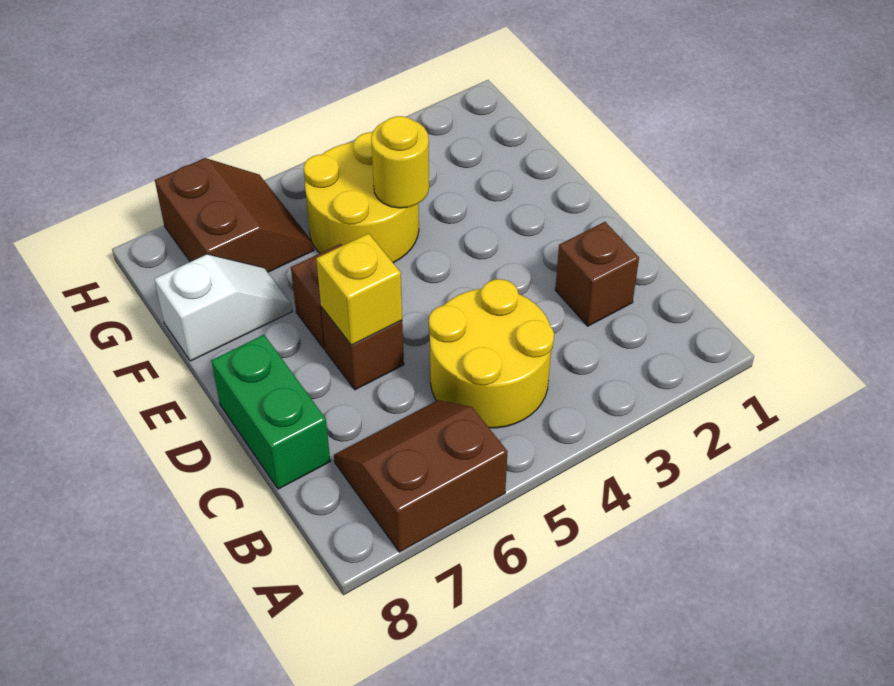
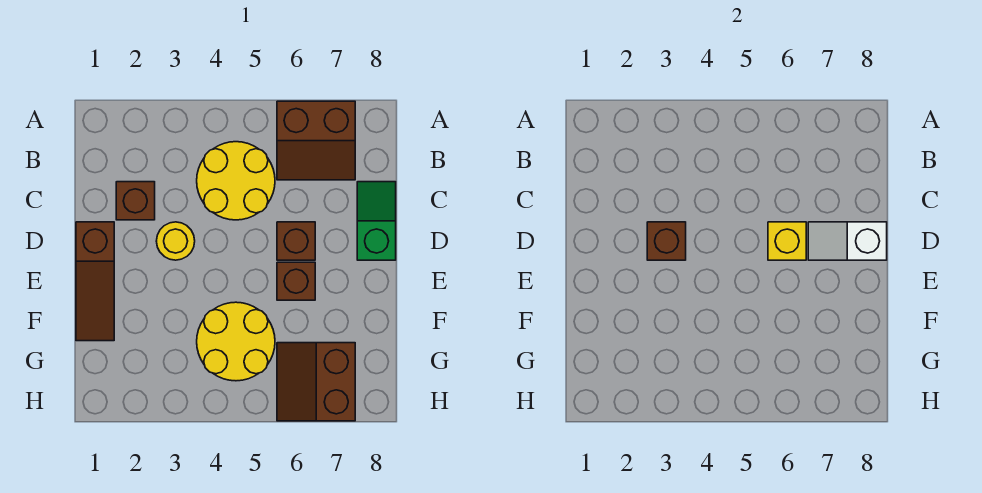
green brick C8:D8 level 1 -> green slope C8:D8 level 1 top D
none -> brown slope D1:F1 level 1 top D
none -> brown brick D3 level 2
yellow round brick F4 level 2 -> yellow round brick D3 level 1
white slope F7:F8 level 1 top 8 -> white slope D7:D8 level 2 top 8

